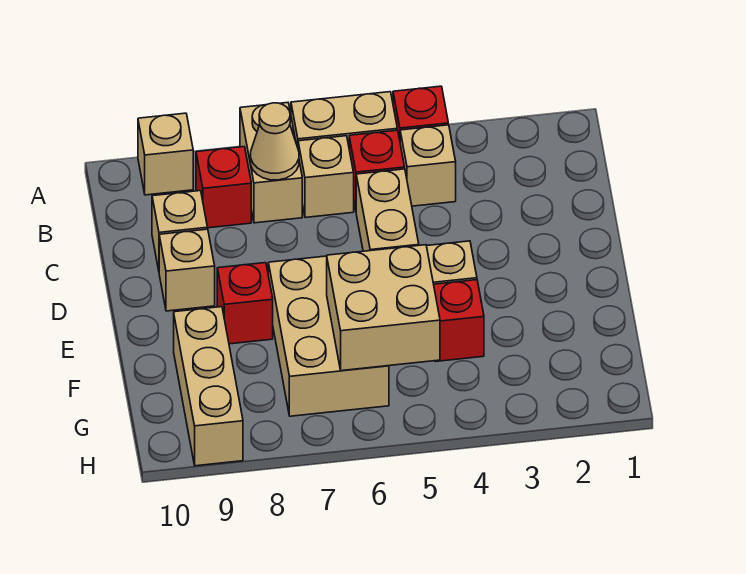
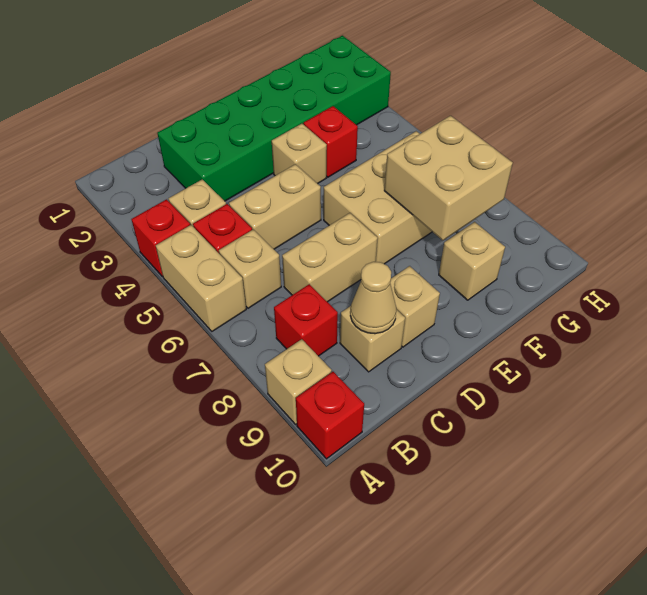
tan brick A7:B7 level 1 -> tan brick C7:D7 level 1
tan cone B7 level 2 -> tan cone C9 level 2
none -> green brick C2:H3 level 1
red brick E8 level 1 -> red brick A10 level 1
tan brick F5:G6 level 2 -> tan brick F7:G8 level 2
tan brick F9:H9 level 1 -> tan brick F9 level 1

